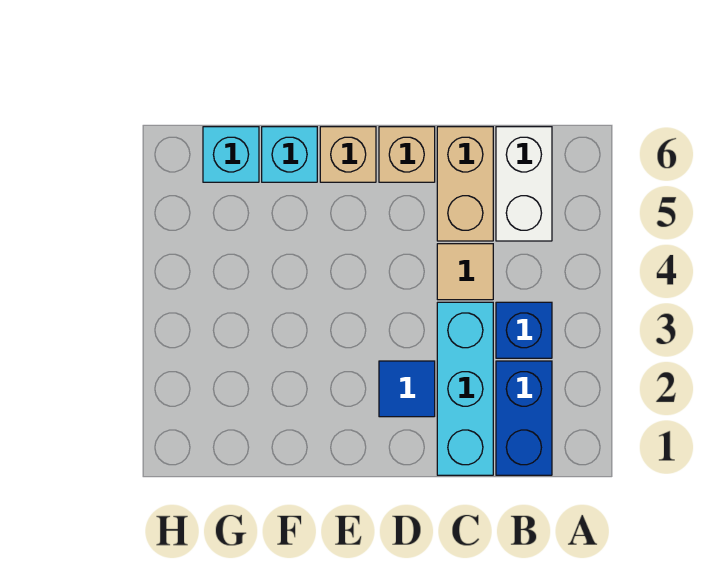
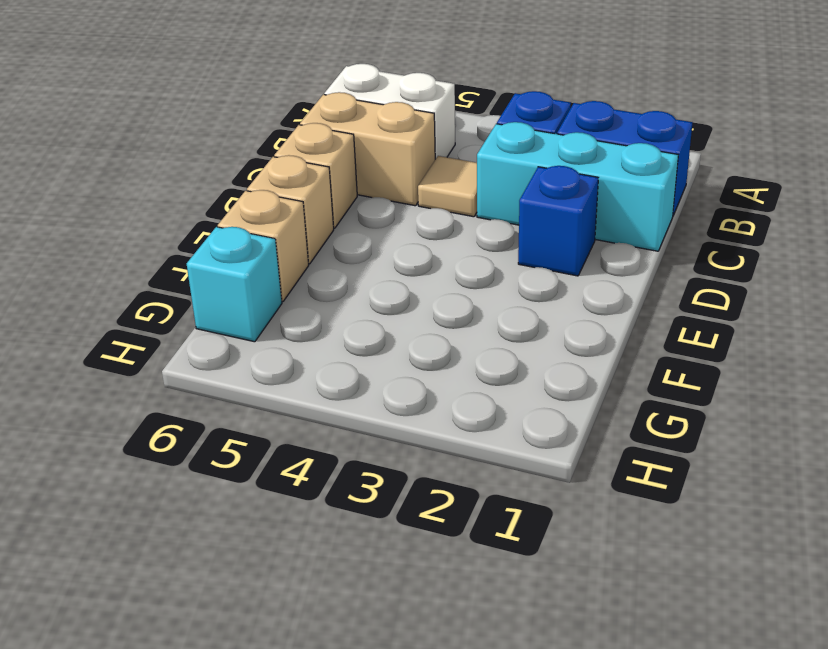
blue tile D2 level 1 -> blue brick D2 level 1
cyan brick F6 level 1 -> tan brick F6 level 1

